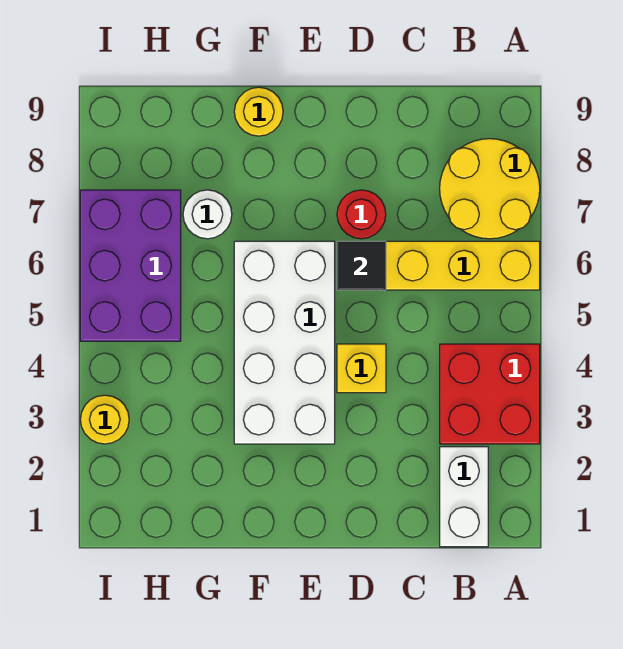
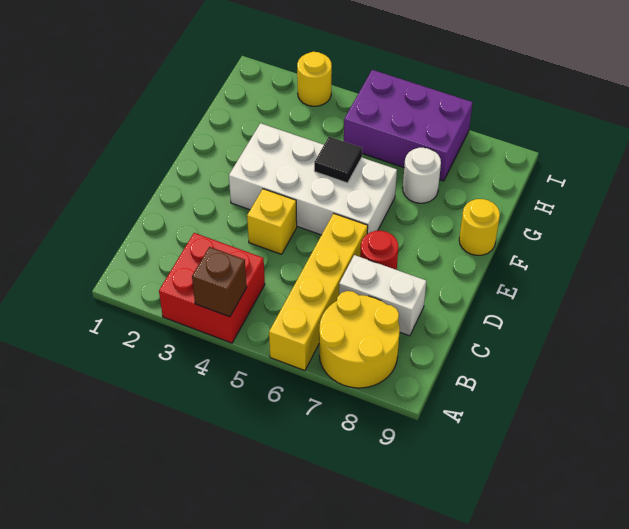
none -> brown brick A4 level 2
white brick B1:B2 level 1 -> white brick C7:C8 level 1
black tile D6 level 2 -> black tile F5 level 2

